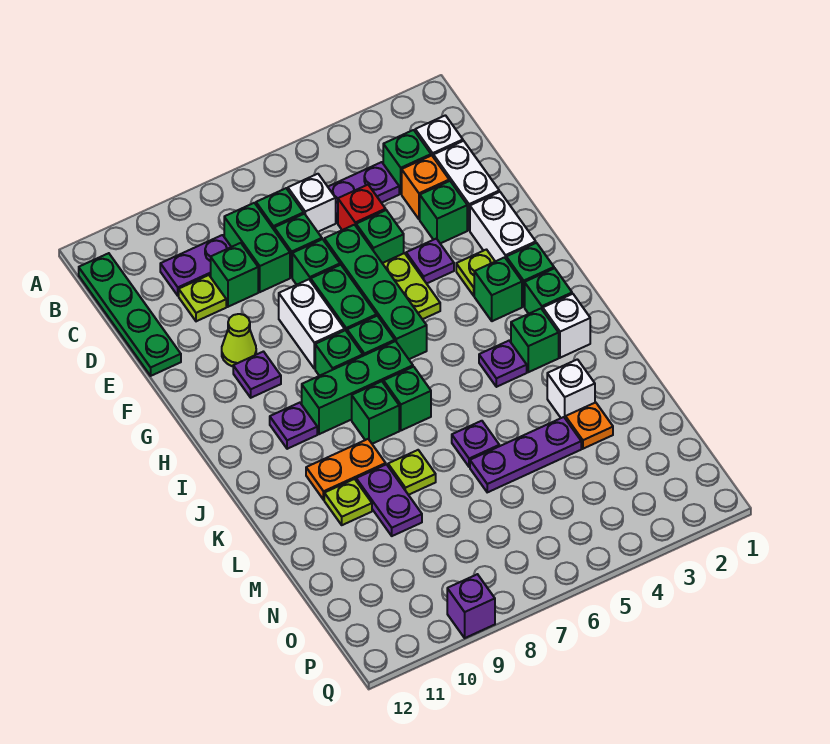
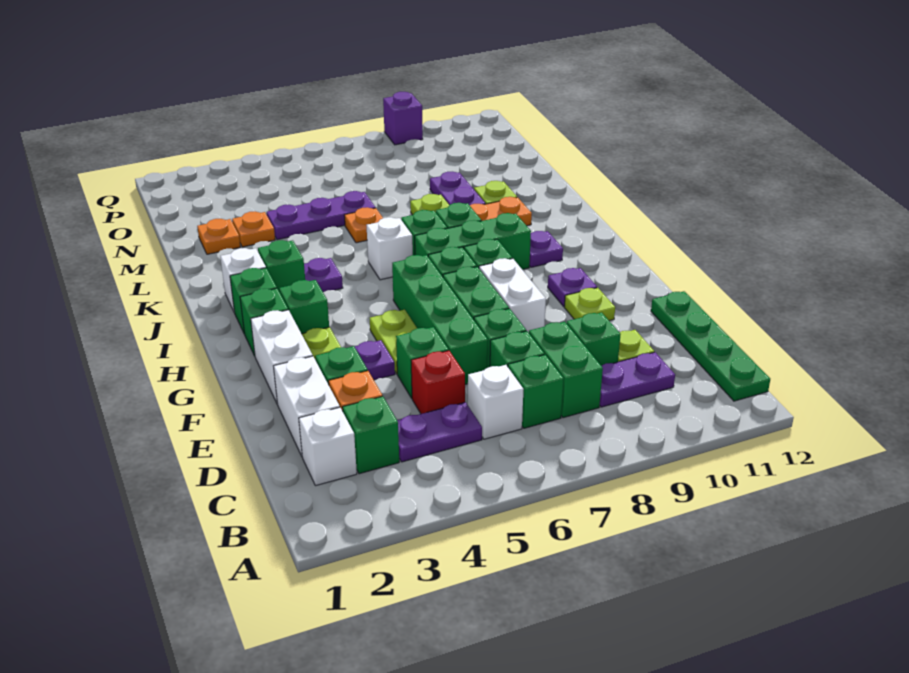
lime cone F10 level 1 -> lime plate F10 level 1
white brick L3 level 1 -> white brick J6 level 1
purple plate L6 level 1 -> orange plate L6 level 1
none -> orange plate M2 level 1

